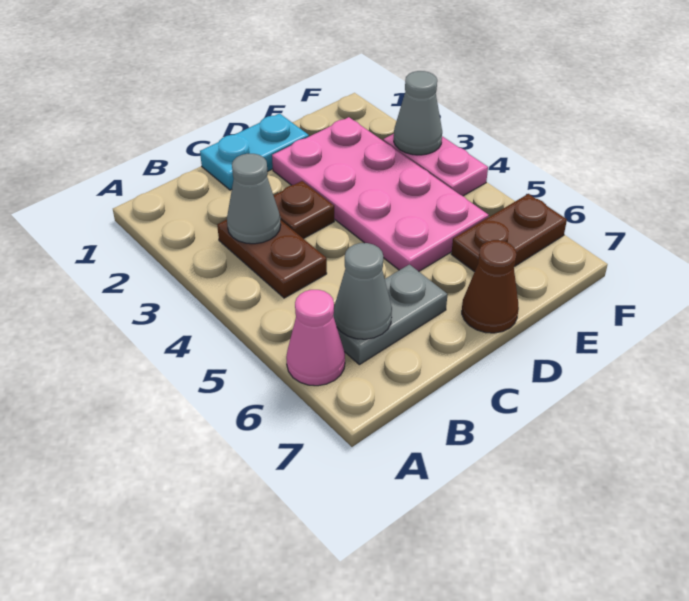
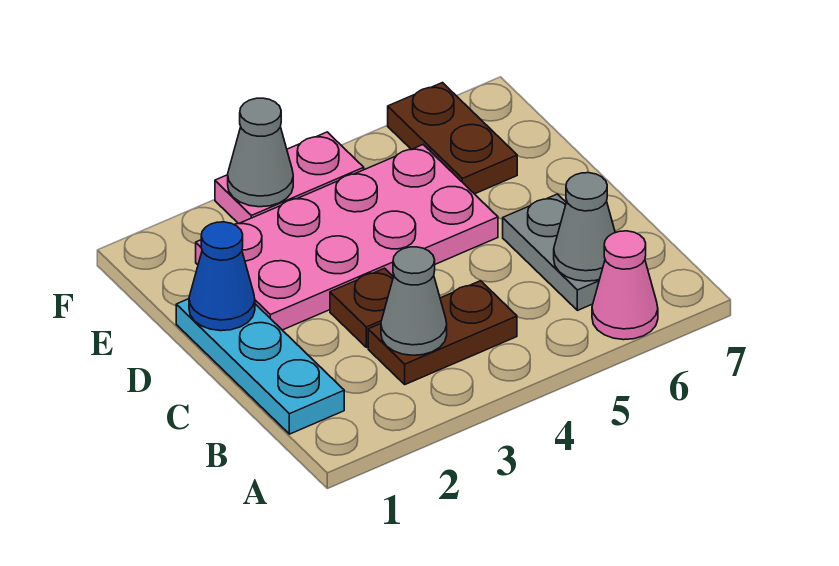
cyan plate C1:D1 level 1 -> cyan plate B1:D1 level 1
none -> blue cone D1 level 2
brown cone D7 level 1 -> none

